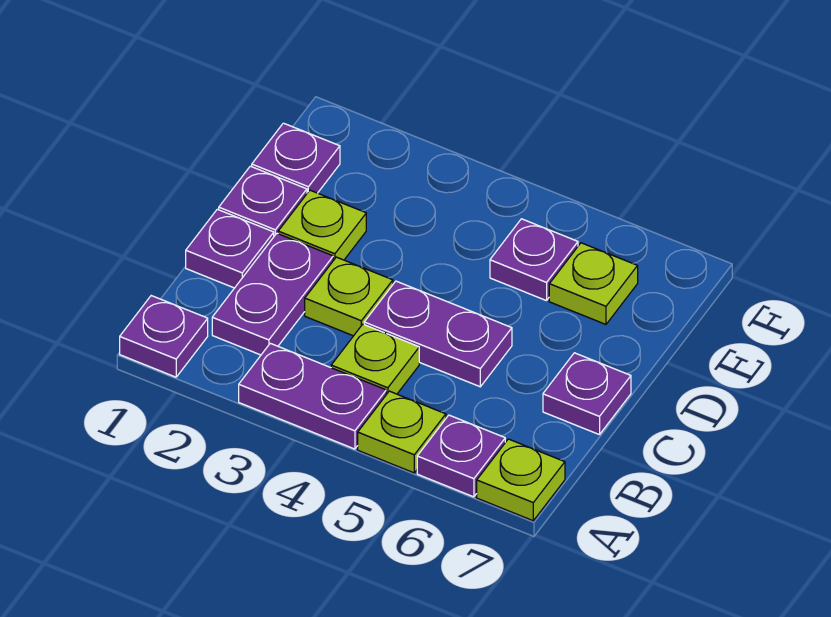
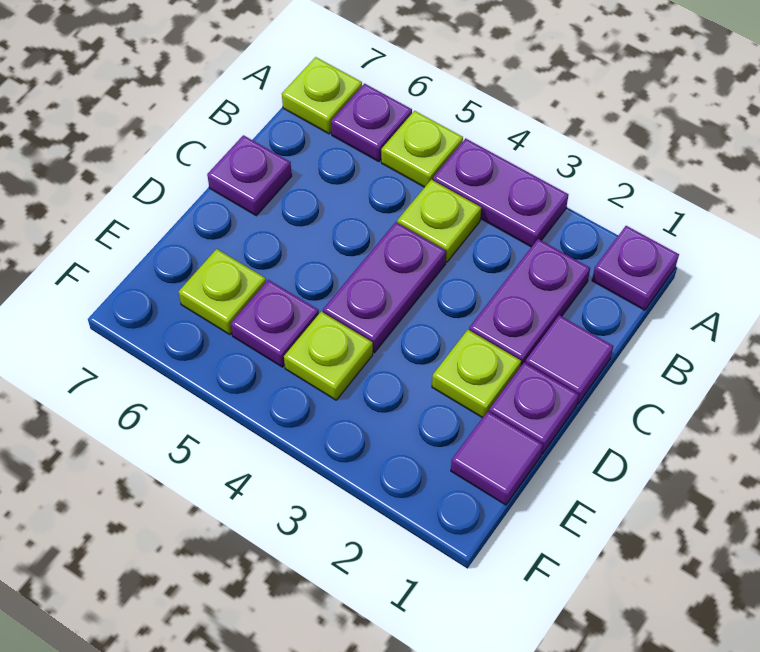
purple plate C1 level 1 -> purple tile C1 level 1
lime plate C3 level 1 -> lime plate E4 level 1
purple plate C4:C5 level 1 -> purple plate C4:D4 level 1
purple plate E1 level 1 -> purple tile E1 level 1

